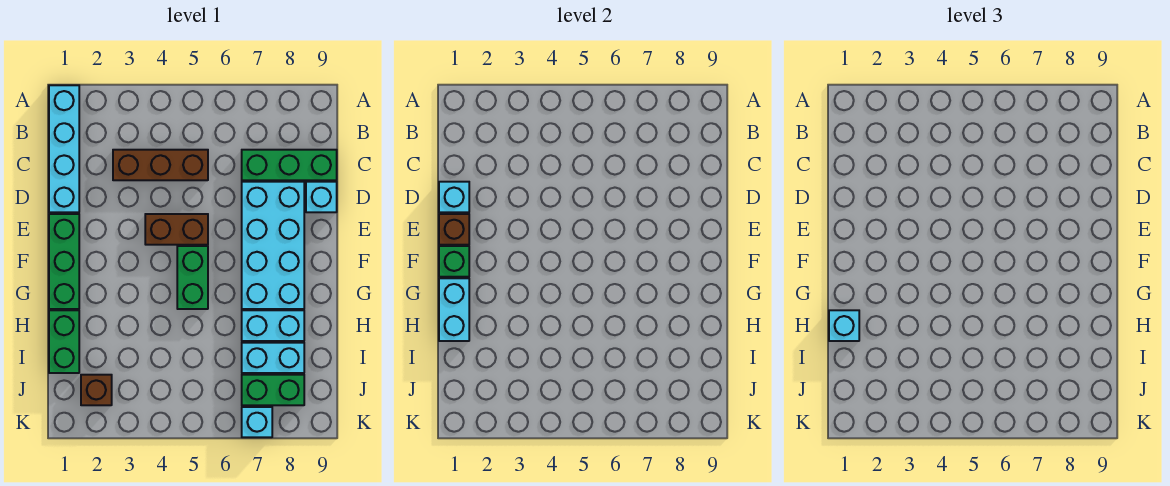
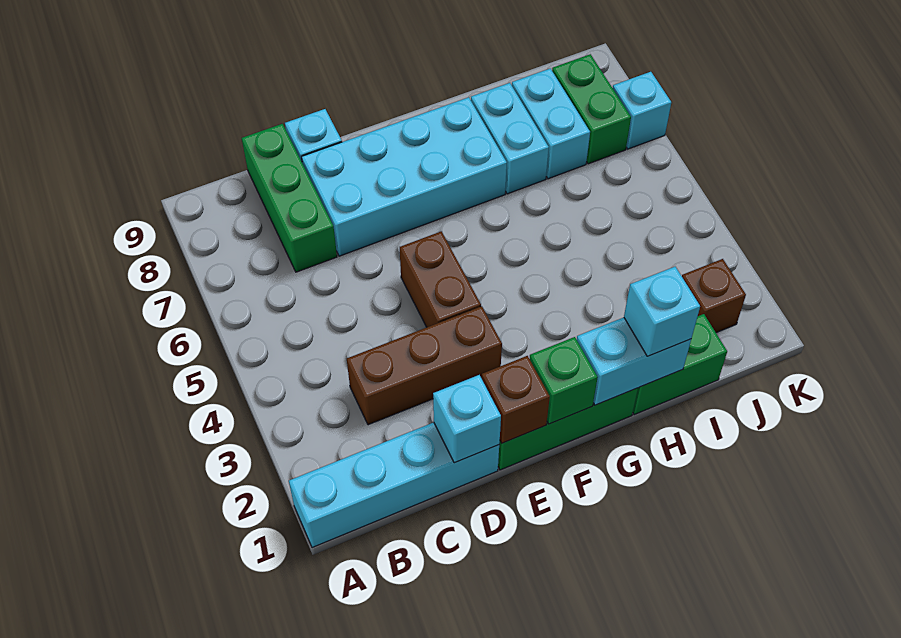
brown brick C3:C5 level 1 -> brown brick C3:E3 level 1
green brick F5:G5 level 1 -> none

